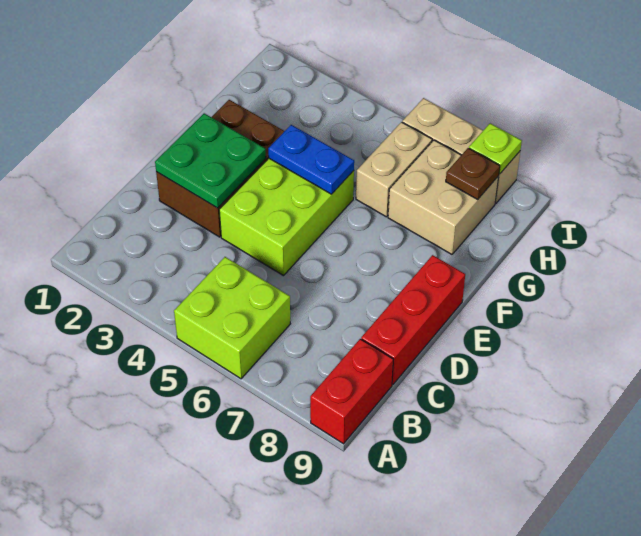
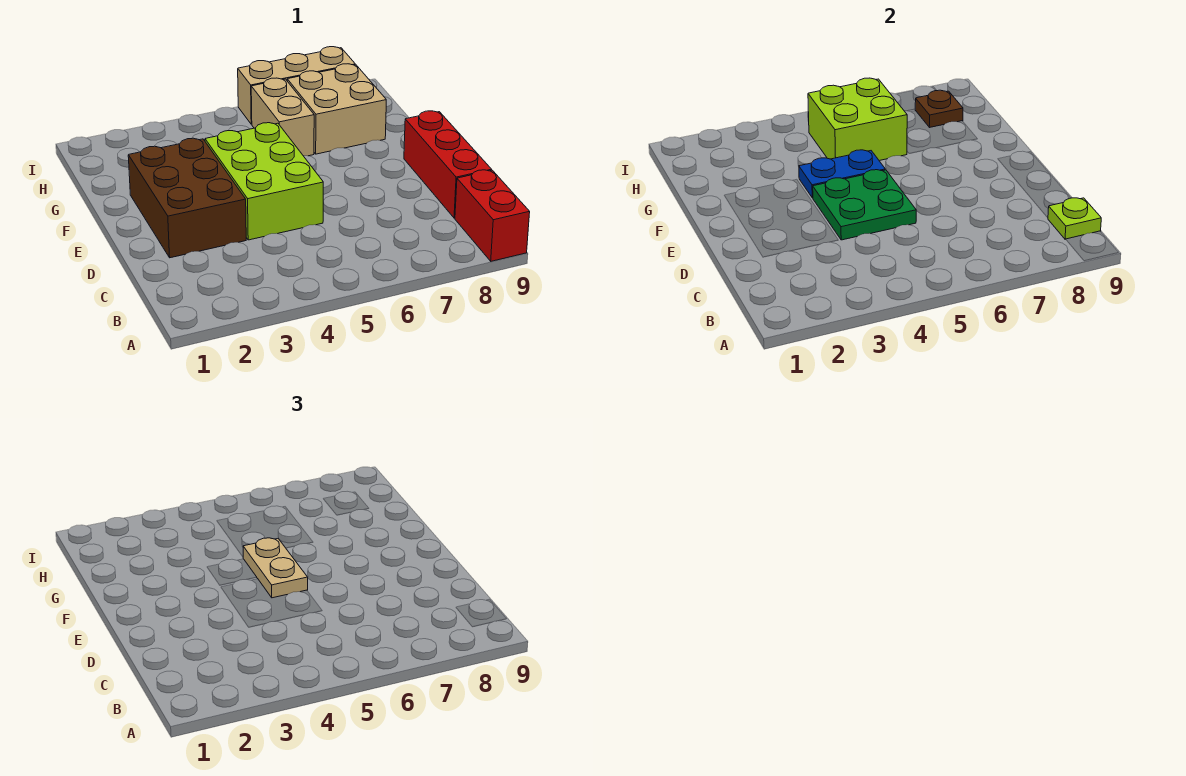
lime brick A5:B6 level 1 -> lime brick G5:H6 level 2
green plate D2:E3 level 2 -> green plate D4:E5 level 2
none -> tan plate E5:F5 level 3
lime plate I8 level 2 -> lime plate B9 level 2

